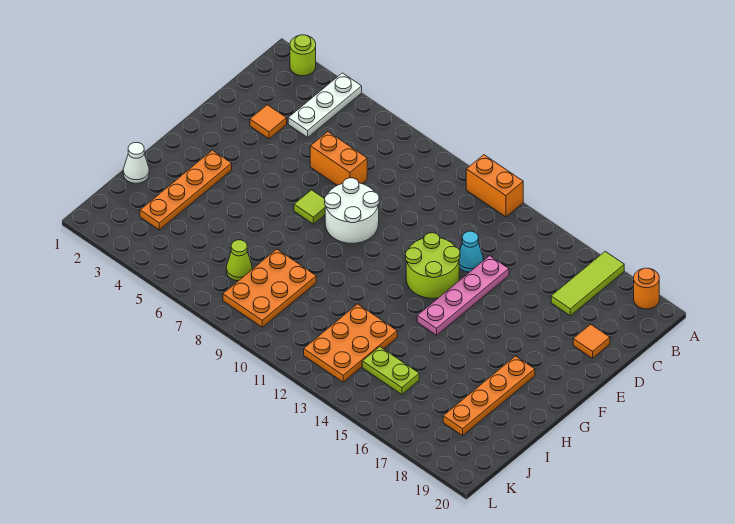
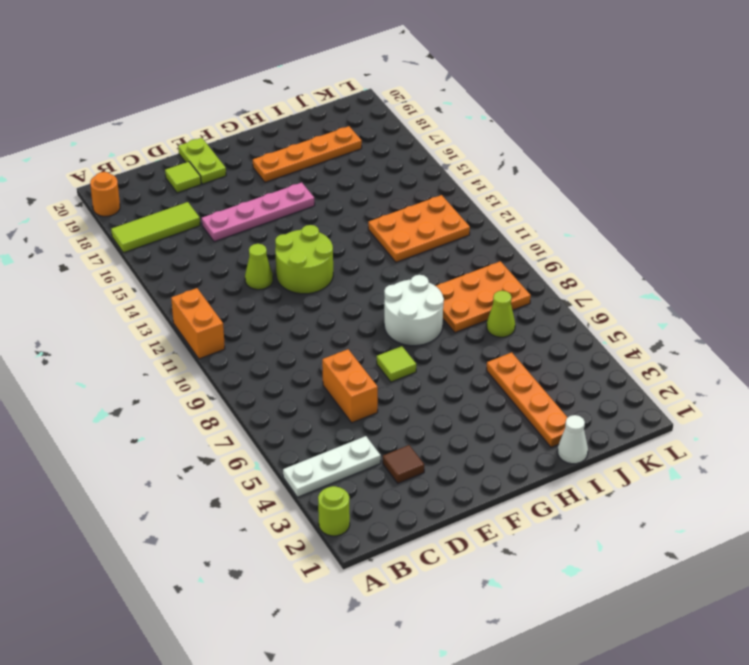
orange tile D3 level 1 -> brown tile D3 level 1
cyan cone D13 level 1 -> lime cone D13 level 1
pink plate D14:G14 level 1 -> pink plate D16:G16 level 1
orange tile D19 level 1 -> lime tile D19 level 1
white round brick E8:F9 level 1 -> white round brick G8:H9 level 1
orange plate G3:J3 level 1 -> orange plate I2:I5 level 1
lime plate J14:J15 level 1 -> lime plate E19:E20 level 1

